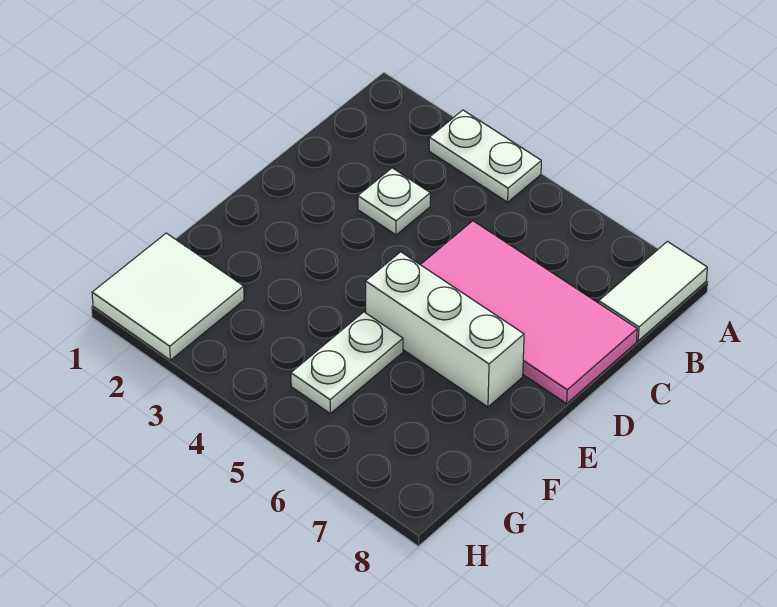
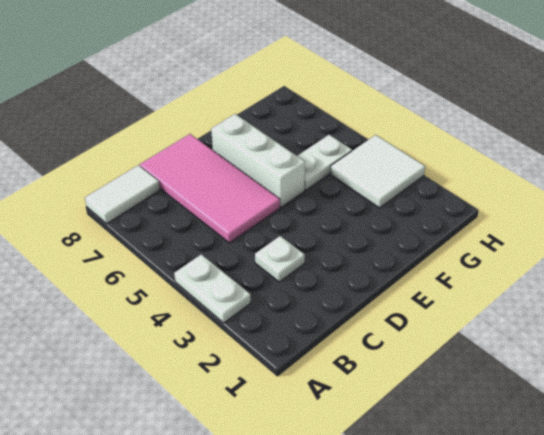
white tile G1:H2 level 1 -> white tile G3:H4 level 1

